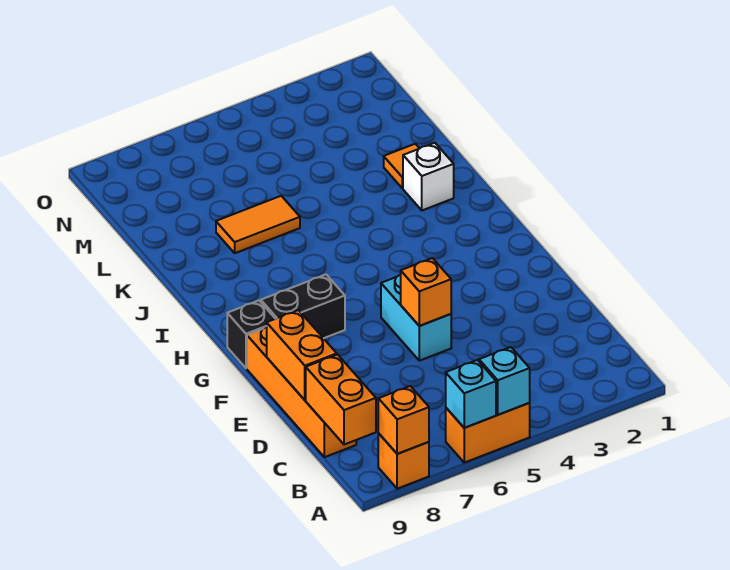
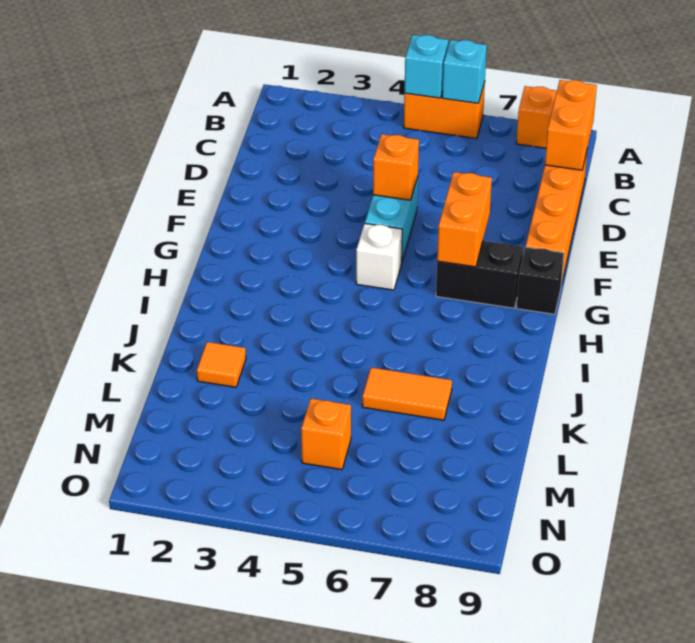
orange brick A8 level 2 -> orange brick M5 level 1
orange brick D9:E9 level 2 -> orange brick F7:G7 level 2
white brick J2 level 1 -> white brick G5 level 1

